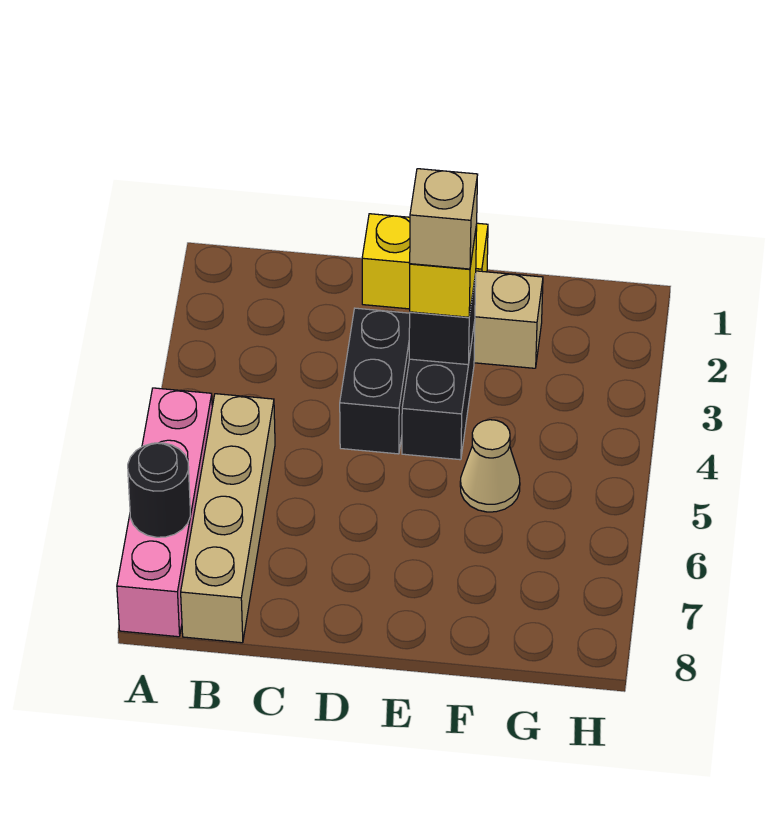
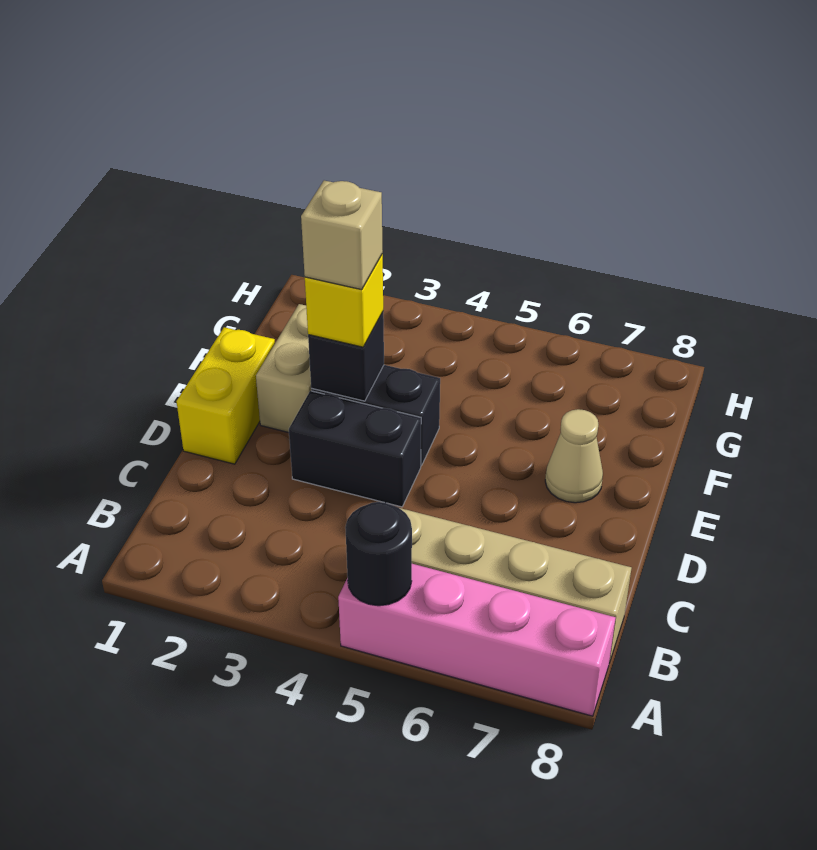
black round brick A7 level 2 -> black round brick A5 level 2
tan cone F5 level 1 -> tan cone E7 level 1

